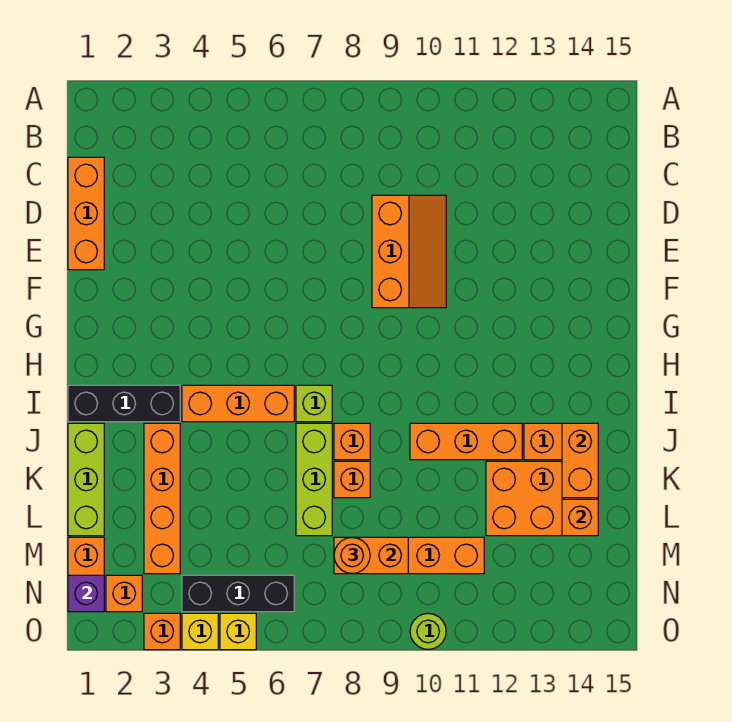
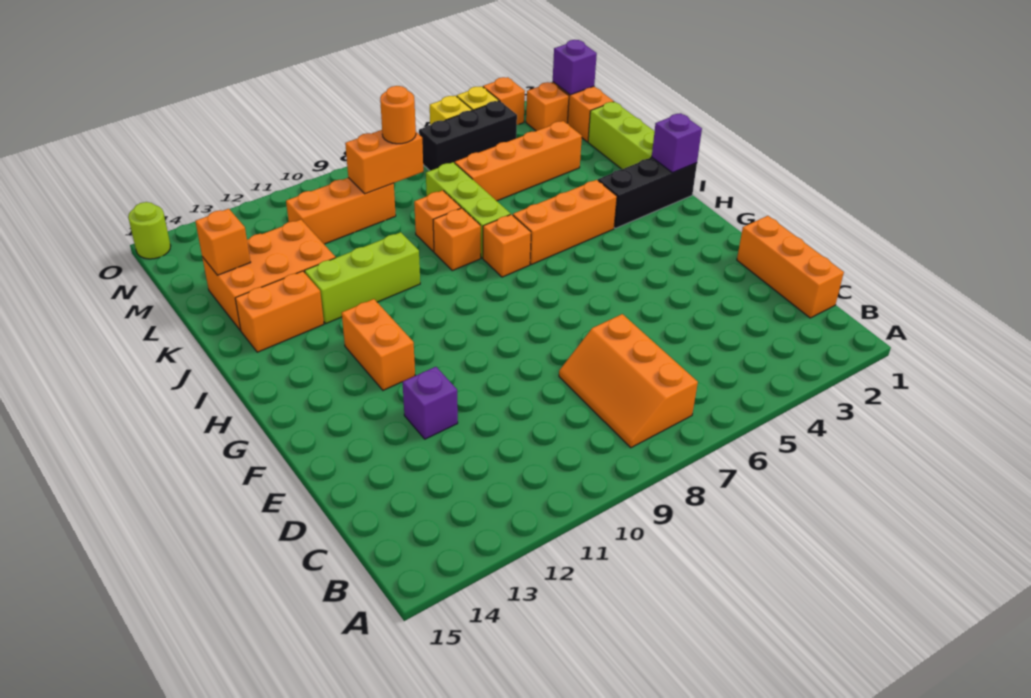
orange slope D9:F10 level 1 top 9 -> orange slope B7:D8 level 1 top 7
none -> purple brick E12 level 1
none -> purple brick I1 level 2
lime brick I7 level 1 -> orange brick I7 level 1
orange brick J3:M3 level 1 -> orange brick L3:L6 level 1
orange brick J10:J12 level 1 -> lime brick J10:J12 level 1
orange brick J14:K14 level 2 -> orange brick G12:H12 level 1
lime round brick O10 level 1 -> lime round brick O15 level 1

